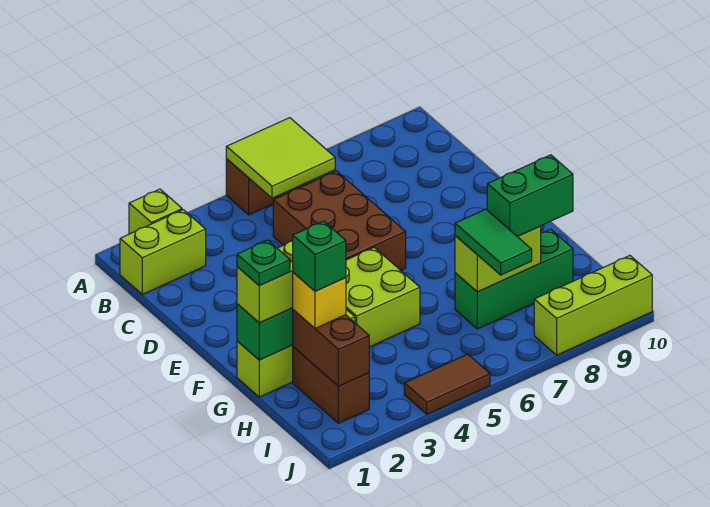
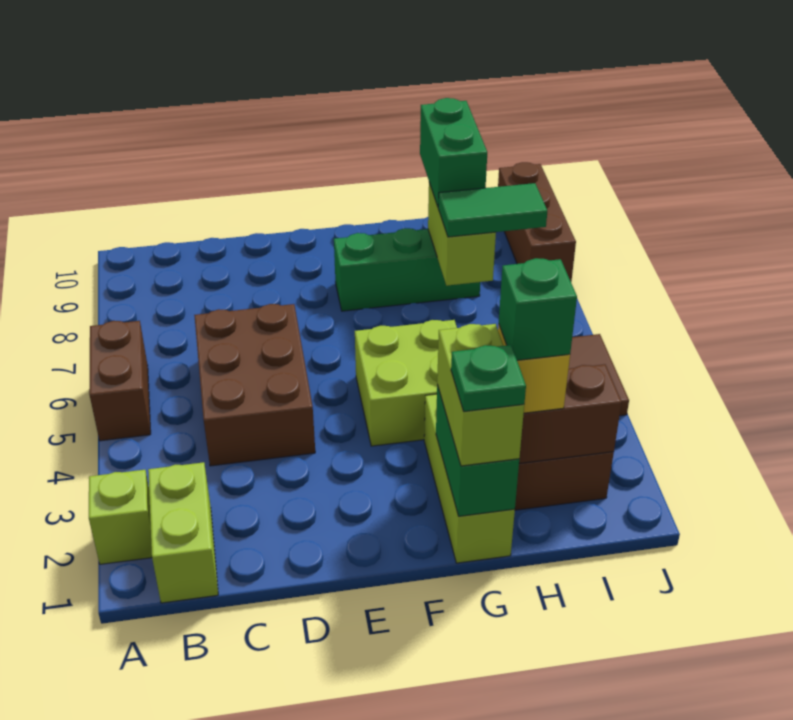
lime tile A5:B6 level 2 -> none
brown brick C5:E6 level 1 -> brown brick C4:D6 level 1
green brick H7:H9 level 1 -> green brick F8:H8 level 1
lime brick J8:J10 level 1 -> brown brick J8:J10 level 1

